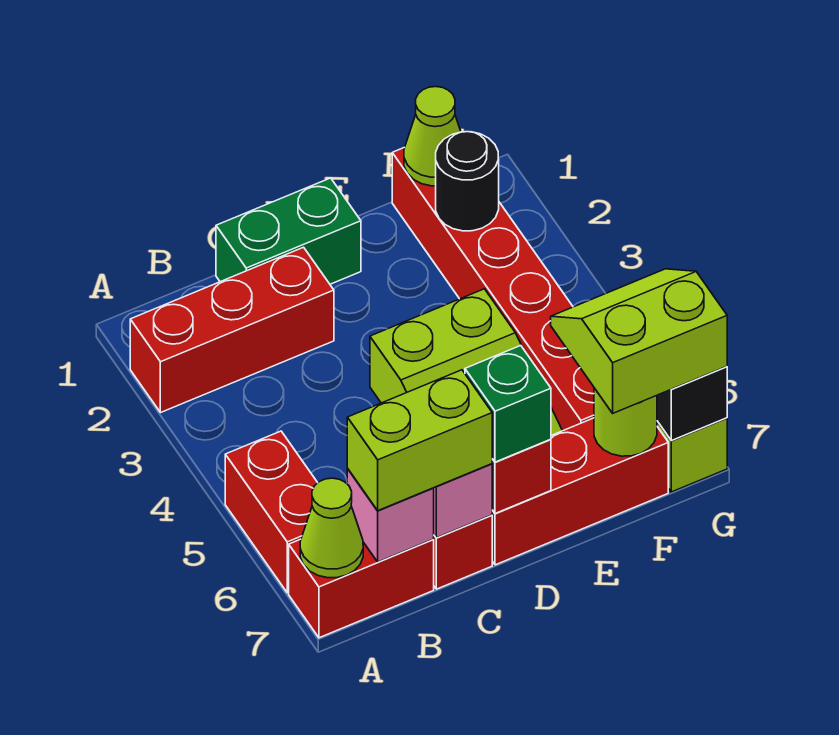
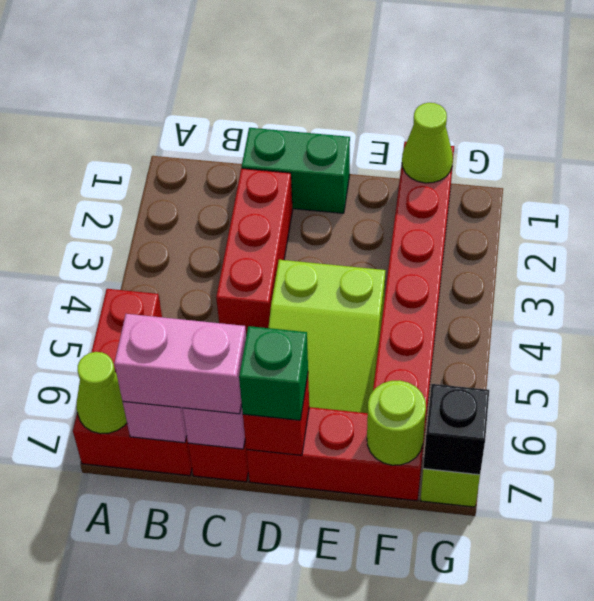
red brick A2:C2 level 1 -> red brick C2:C4 level 1
lime brick B7:C7 level 3 -> pink brick B7:C7 level 3
black round brick F2 level 2 -> none
lime slope F6:G7 level 3 top 7 -> none

